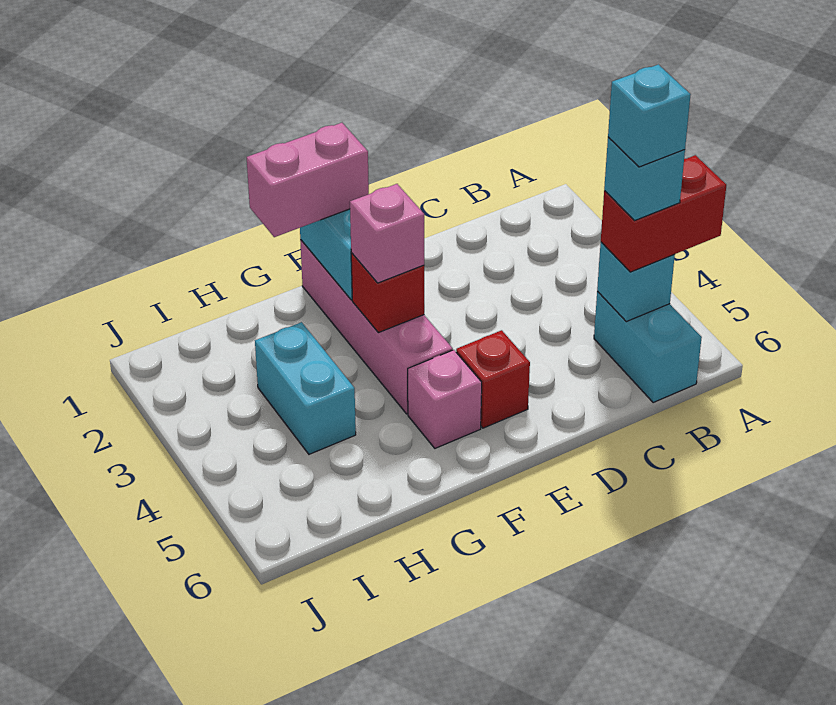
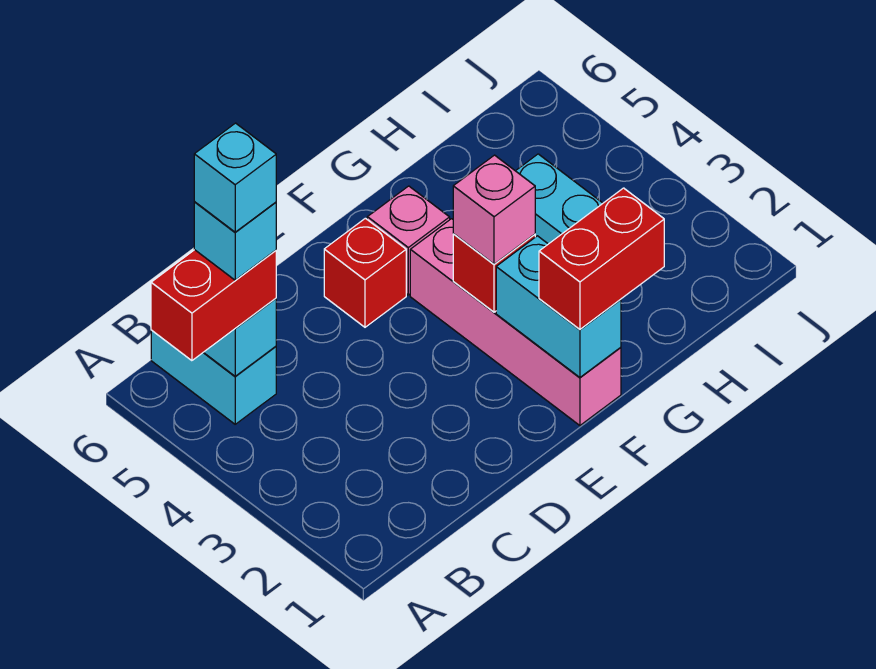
pink brick F1:G1 level 3 -> red brick F1:G1 level 3

